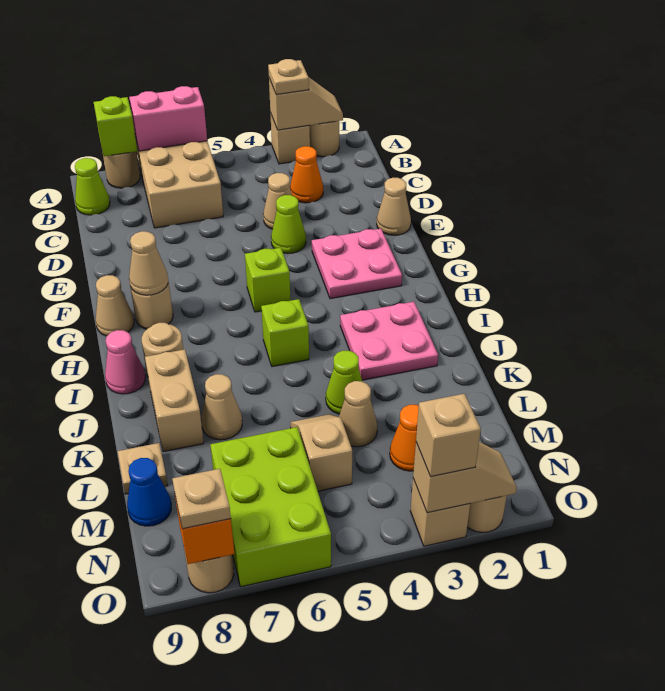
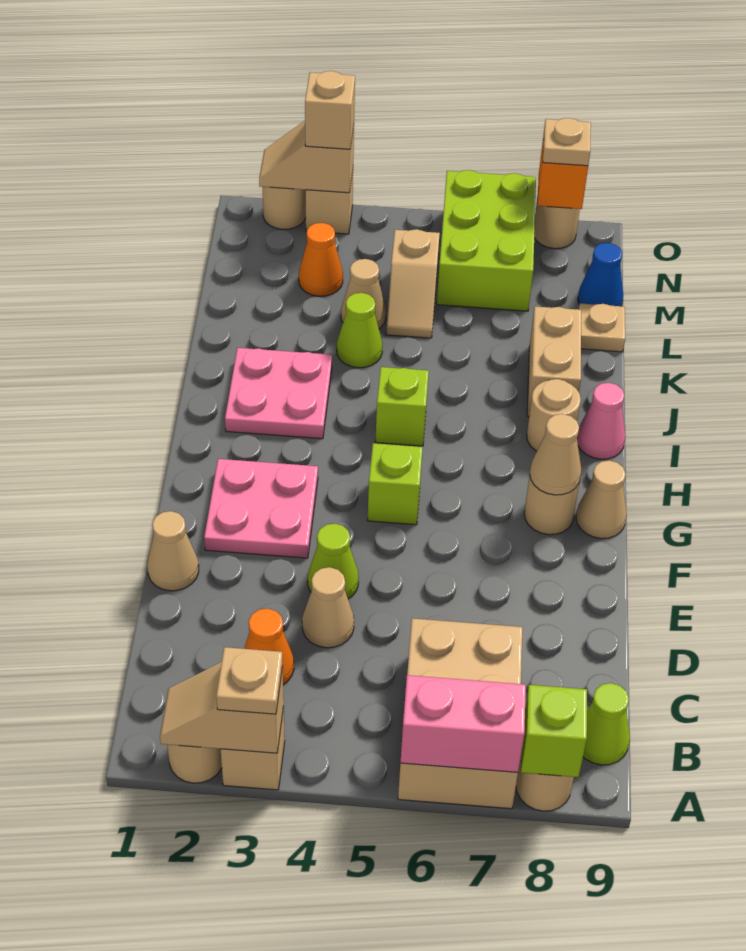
tan cone K7 level 1 -> none

